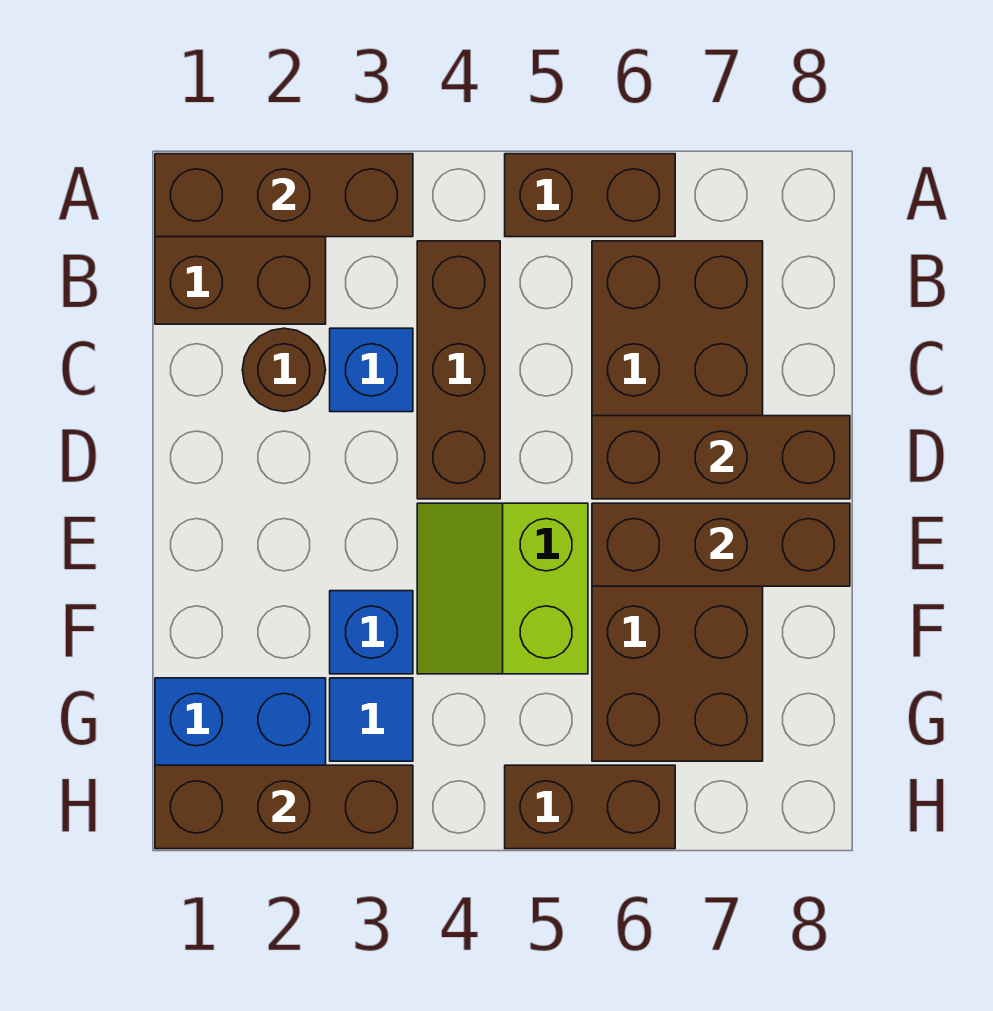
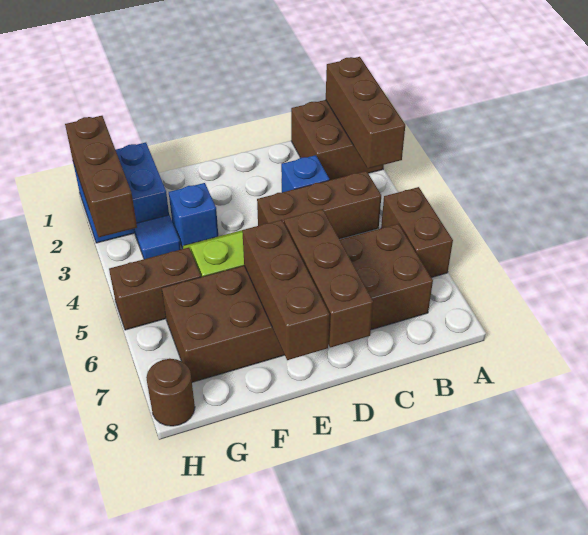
brown round brick C2 level 1 -> brown round brick H8 level 1
brown brick H5:H6 level 1 -> brown brick G5:H5 level 1

